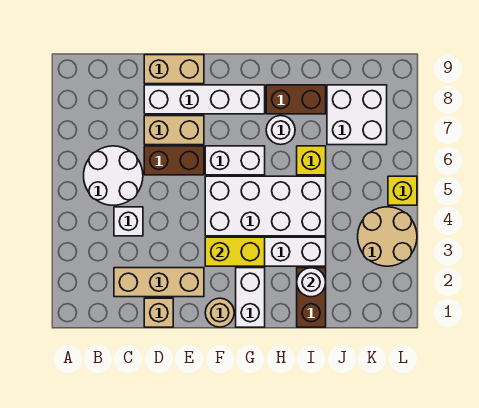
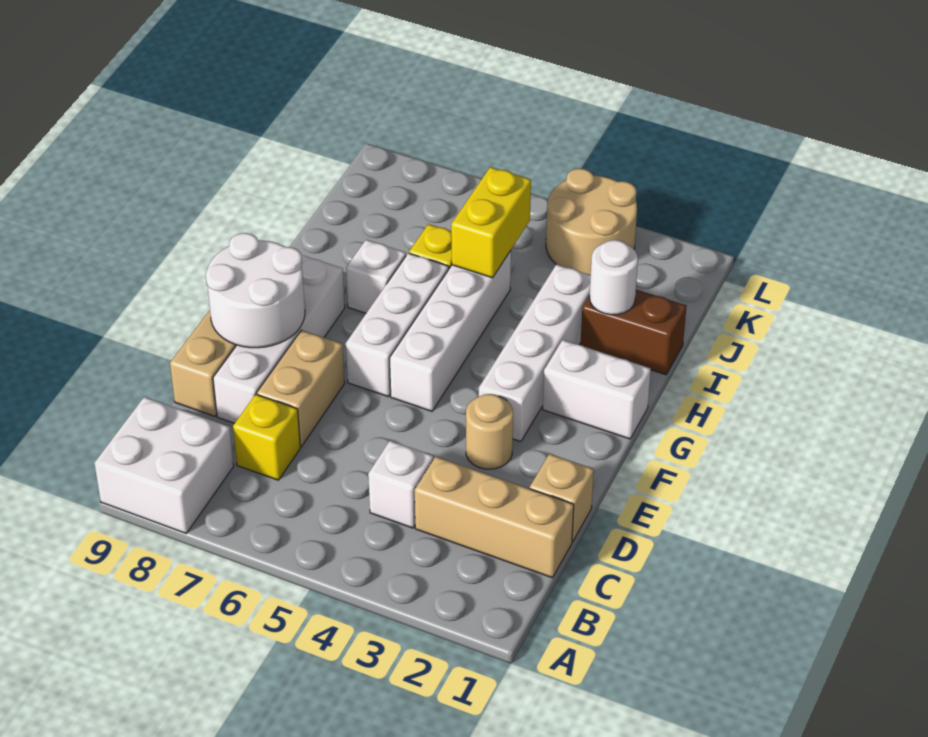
white round brick B5:C6 level 1 -> white round brick E8:F9 level 2
tan brick C2:E2 level 1 -> tan brick C1:C3 level 1
brown brick D6:E6 level 1 -> none
tan round brick F1 level 1 -> tan round brick E3 level 1
yellow brick F3:G3 level 2 -> yellow brick I5:J5 level 2
white brick F4:I5 level 1 -> white brick F5:I5 level 1
white brick F6:G6 level 1 -> white brick F6:H6 level 1
white round brick H7 level 1 -> white brick H7 level 1
brown brick H8:I8 level 1 -> none
white brick J7:K8 level 1 -> white brick A8:B9 level 1
yellow brick L5 level 1 -> yellow brick C7 level 1

